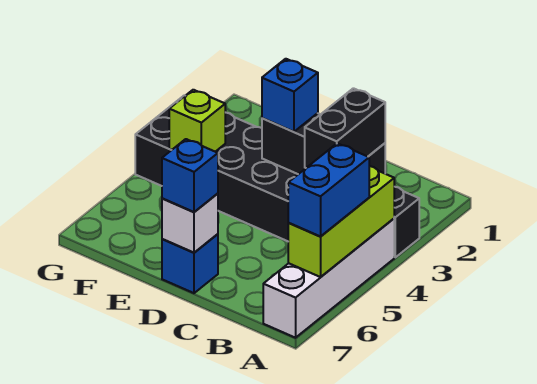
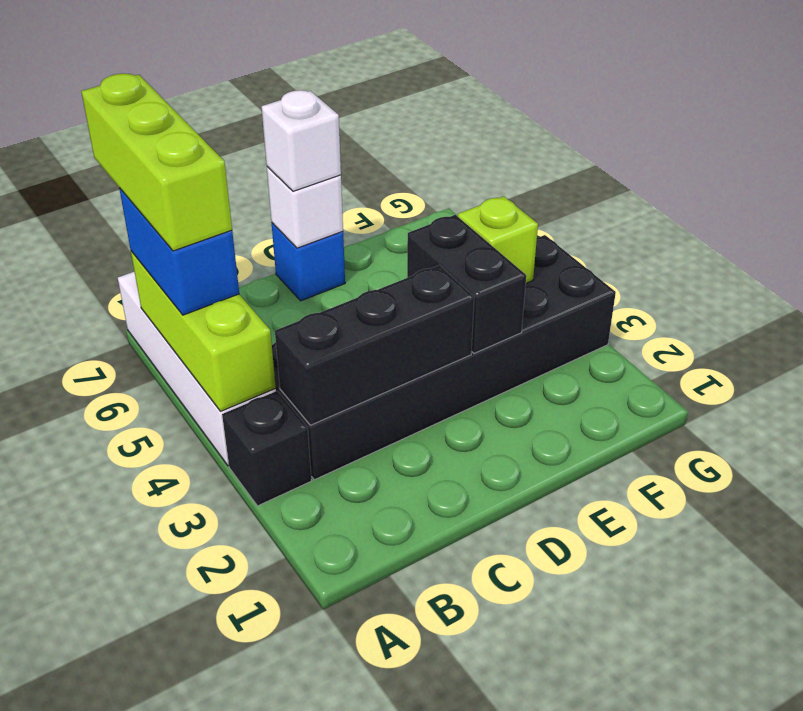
none -> lime brick A5:A7 level 4
black brick B3:B4 level 3 -> black brick E3:E4 level 2
blue brick D3 level 3 -> none
blue brick D7 level 3 -> white brick D7 level 3

